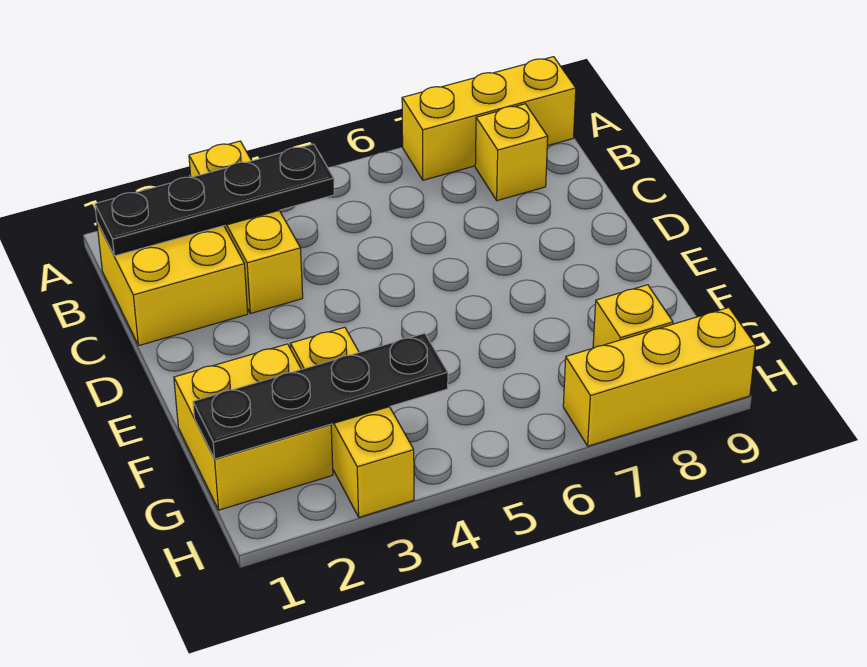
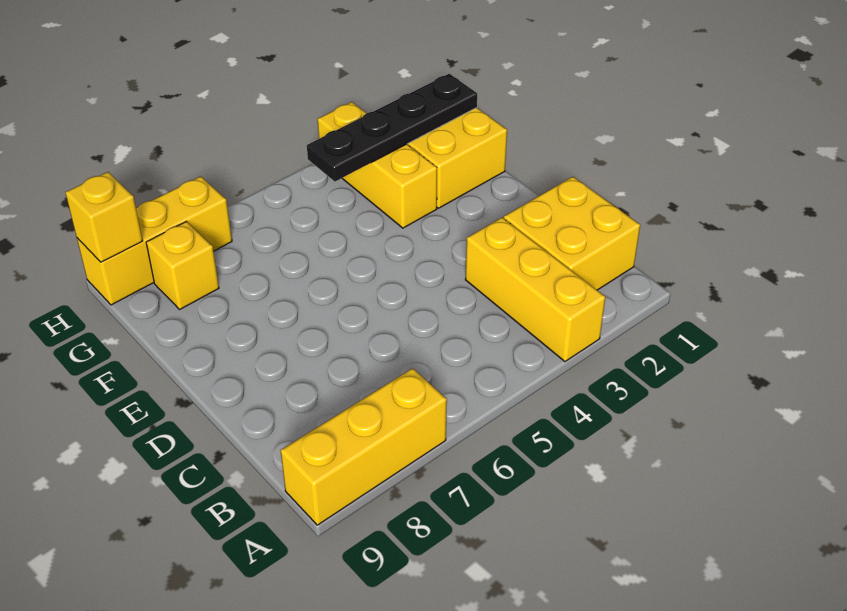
black plate B1:B4 level 2 -> none
yellow brick B8 level 1 -> yellow brick H9 level 2

